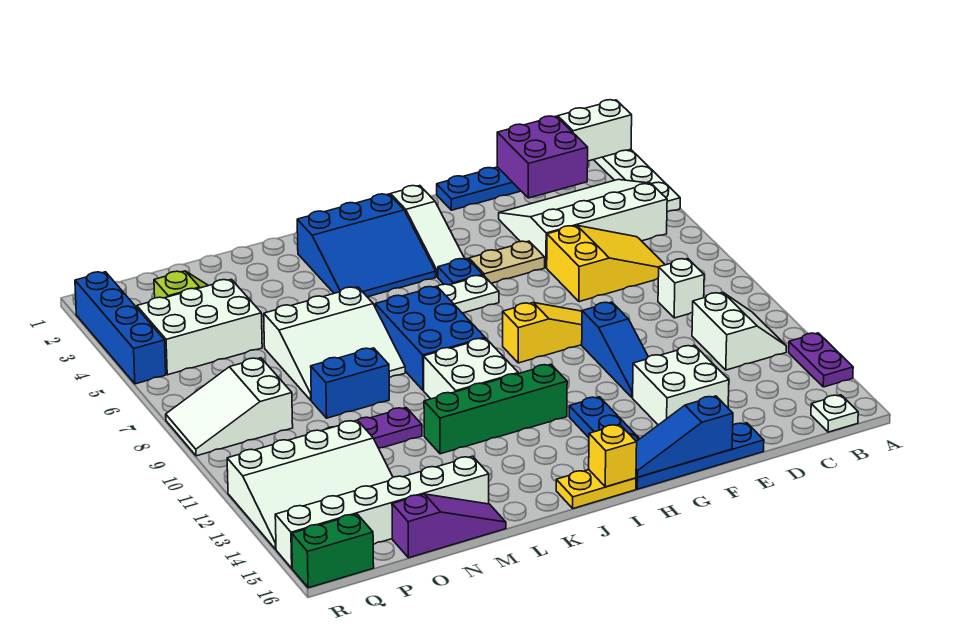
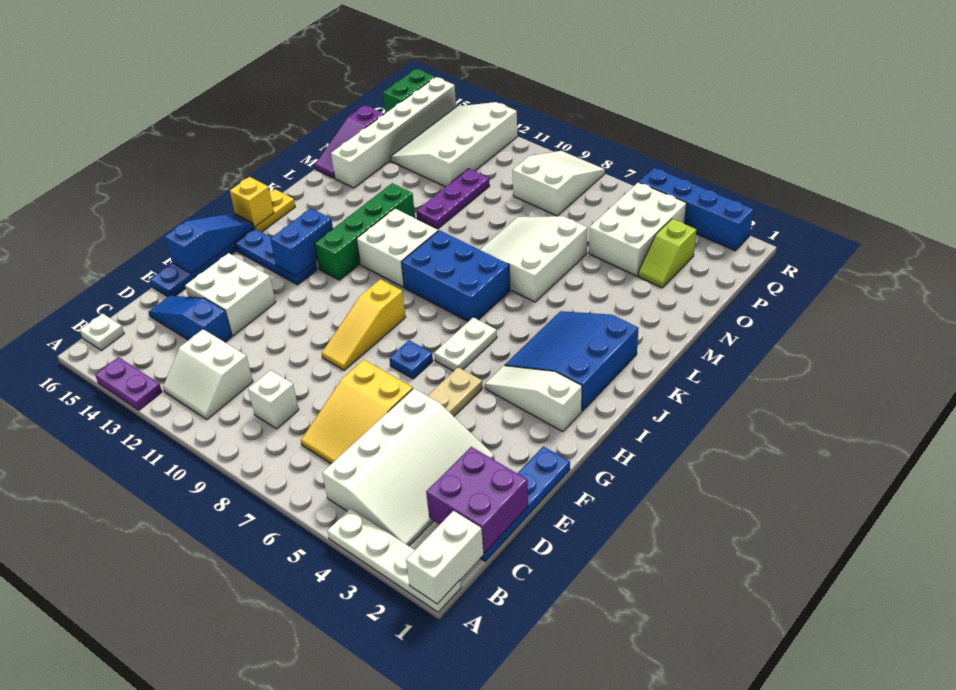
blue slope F10:F12 level 1 top 10 -> blue slope D13:D15 level 1 top 13
blue plate H5 level 1 -> blue plate G7 level 1
blue brick M9:N9 level 1 -> blue brick H13:I13 level 2

